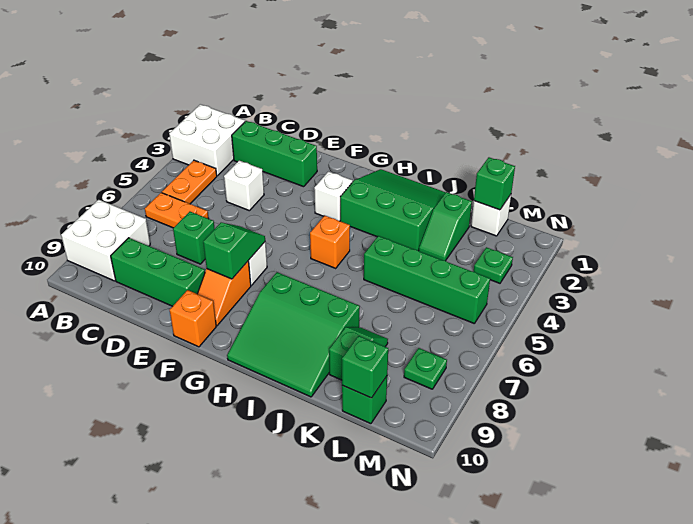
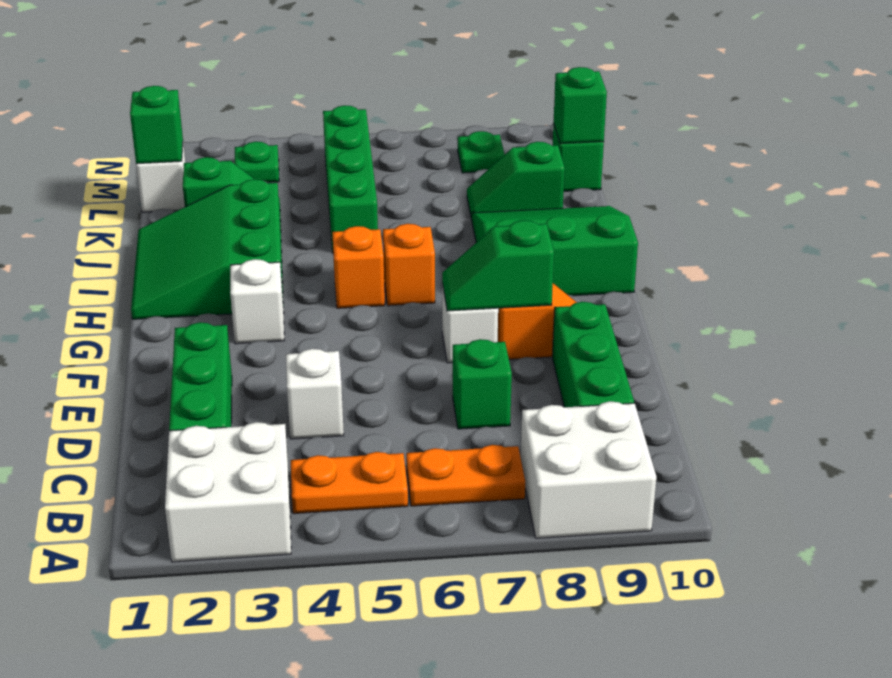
orange plate B6:C6 level 1 -> orange plate B6:B7 level 1
orange brick F10 level 1 -> orange brick H6 level 1
green slope H8:J10 level 1 top 8 -> green slope H8:J10 level 1 top H

